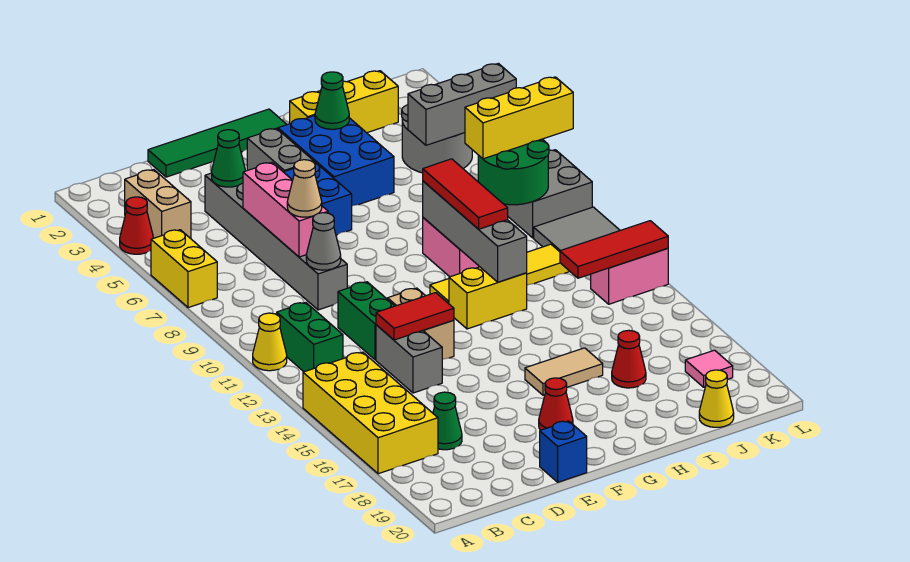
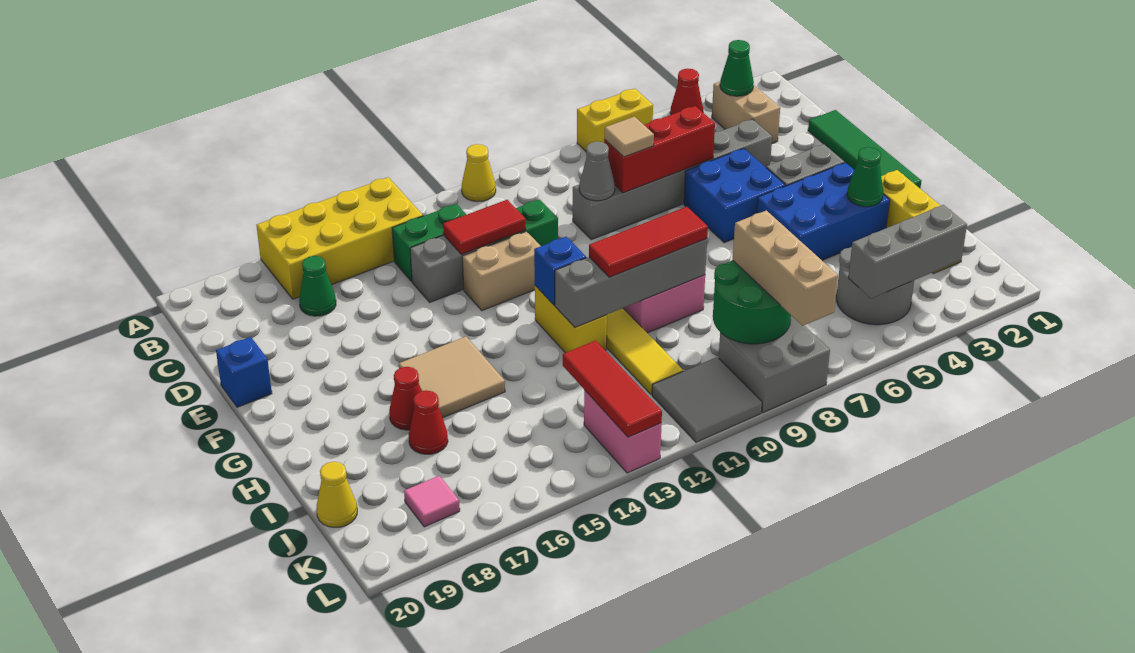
tan brick B3:B4 level 1 -> tan brick B3:C3 level 1
green brick B11:B12 level 1 -> green brick C13:C14 level 1
green cone D4 level 2 -> green cone B3 level 2
pink brick D6:D8 level 2 -> red brick D6:D8 level 2
tan cone D8 level 3 -> tan tile D8 level 3
red tile D13:E13 level 2 -> red tile D12:D13 level 2
red cone F18 level 1 -> red cone H17 level 1
none -> blue brick G12 level 2
tan tile G16:H16 level 1 -> tan tile G15:H16 level 1
grey brick J5:L5 level 2 -> grey brick K3:K5 level 2
yellow brick J8:L8 level 3 -> tan brick J8:L8 level 3

